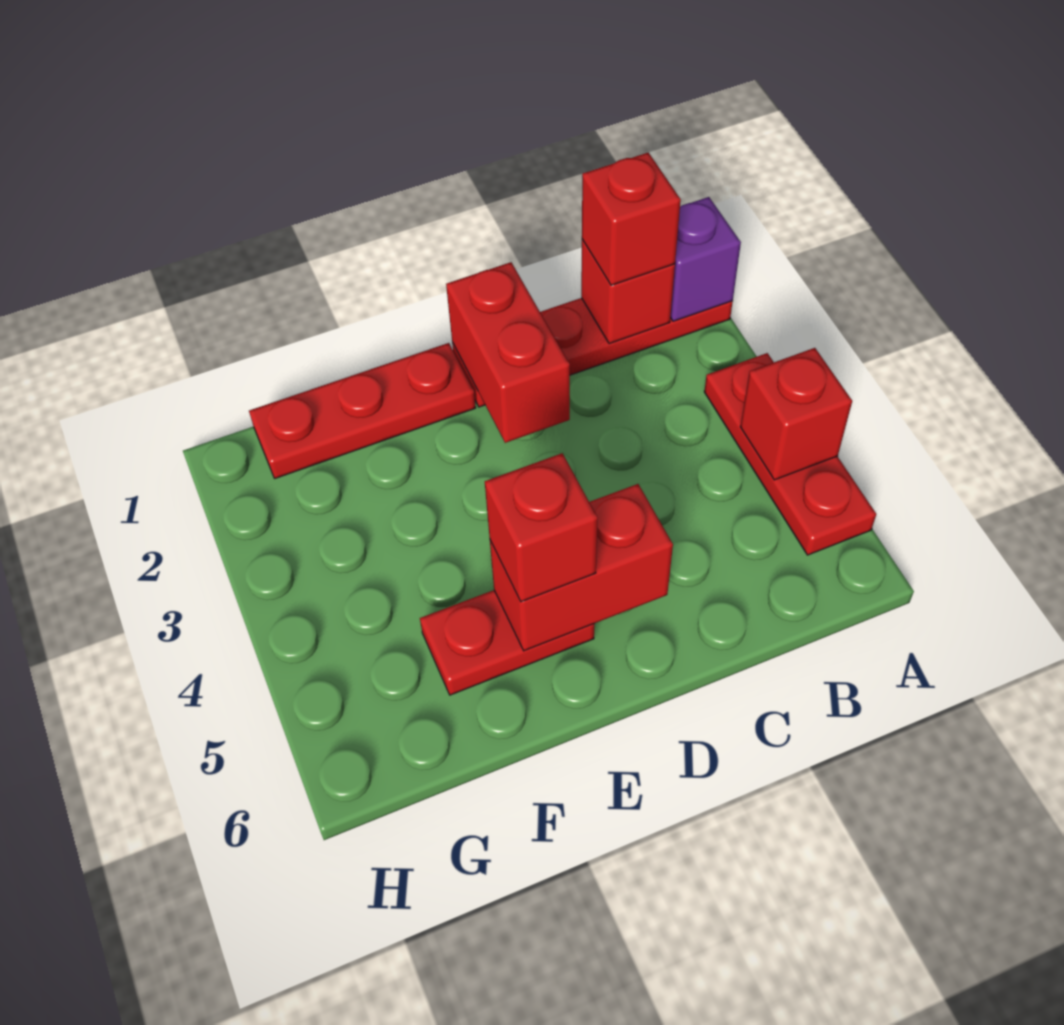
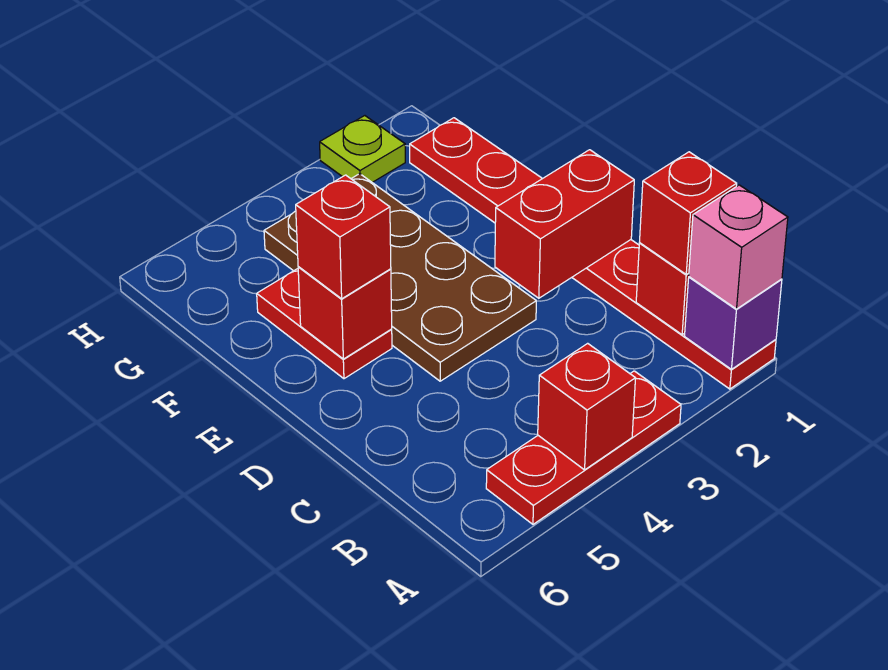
none -> pink brick A1 level 3
none -> brown plate D3:G4 level 1
red brick D5:E5 level 2 -> red brick E5 level 2
none -> lime plate H2 level 1

